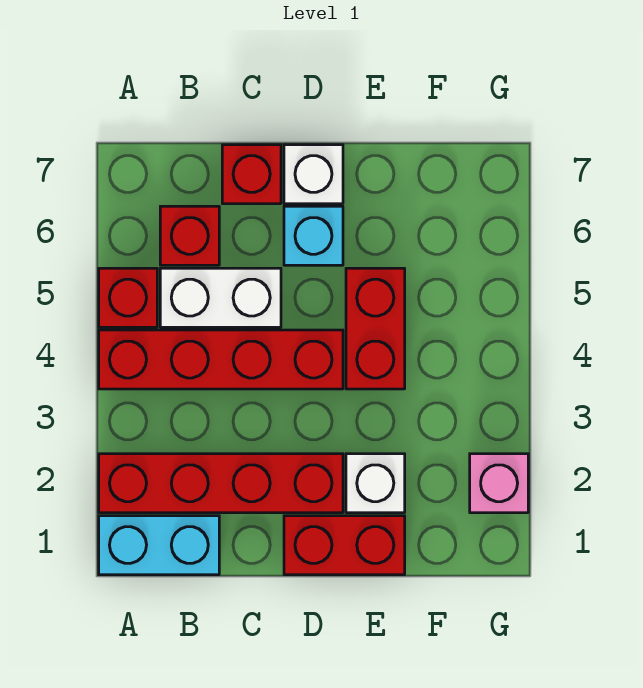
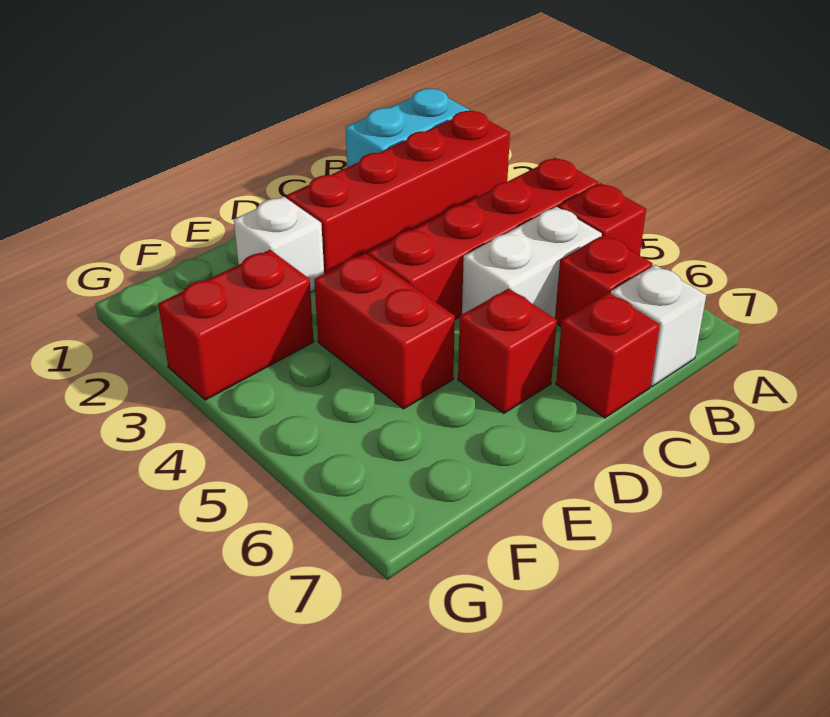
red brick D1:E1 level 1 -> red brick F3:G3 level 1
cyan brick D6 level 1 -> red brick D6 level 1
white brick D7 level 1 -> white brick B7 level 1
pink brick G2 level 1 -> none

